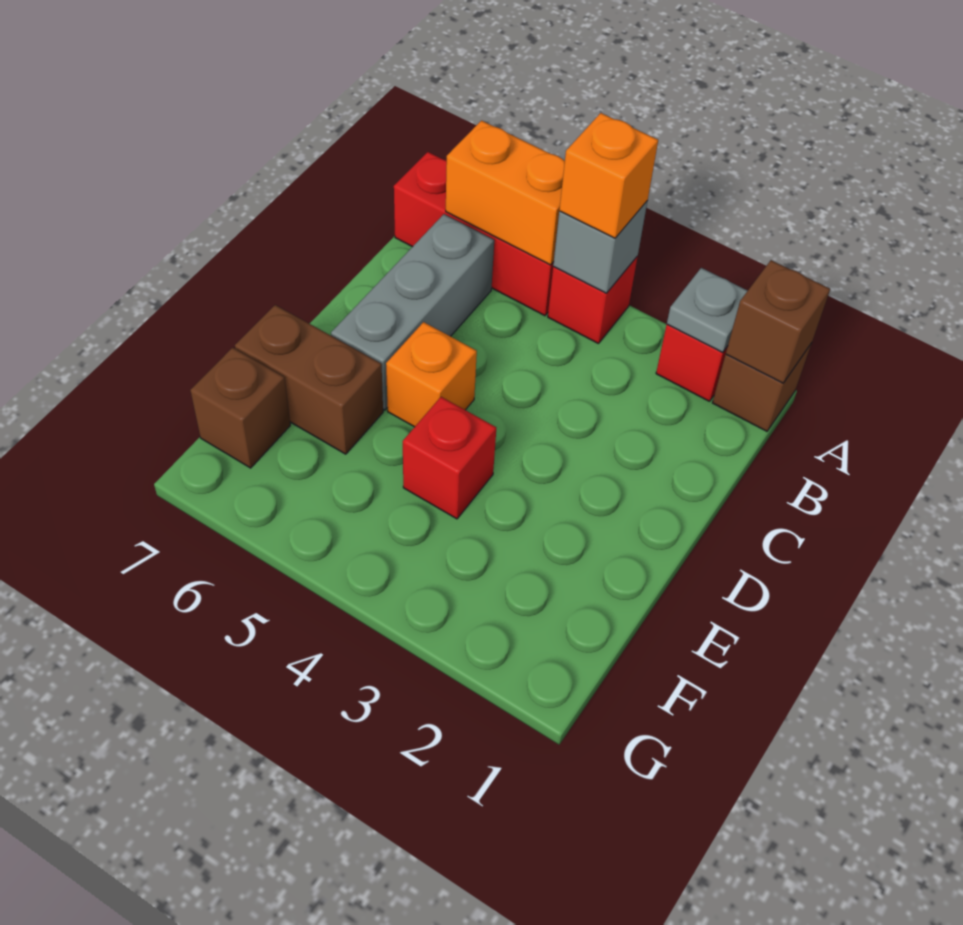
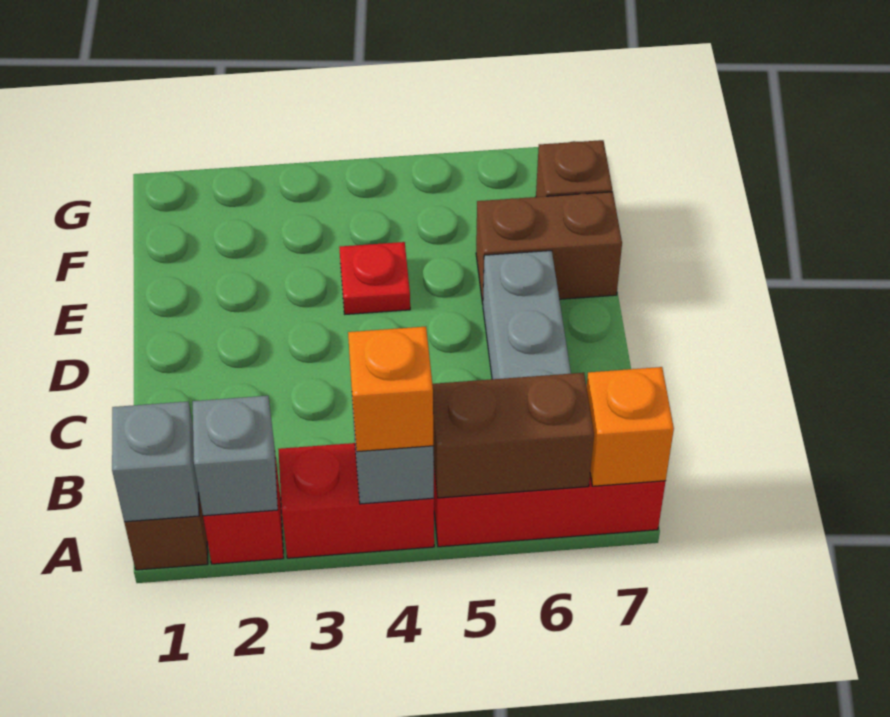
brown brick A1 level 2 -> grey brick A1 level 2
grey plate A2 level 2 -> grey brick A2 level 2
red brick A4 level 1 -> red brick A3:A4 level 1
orange brick A5:A6 level 2 -> brown brick A5:A6 level 2
orange brick D5 level 1 -> orange brick A7 level 2
red brick E4 level 1 -> red plate E4 level 1

